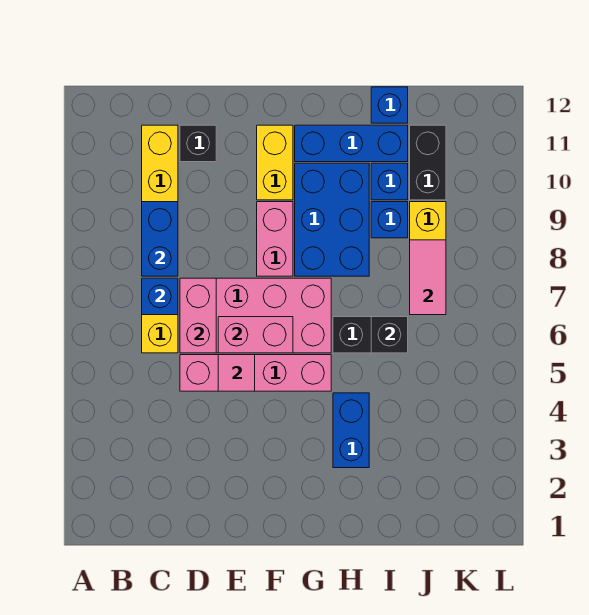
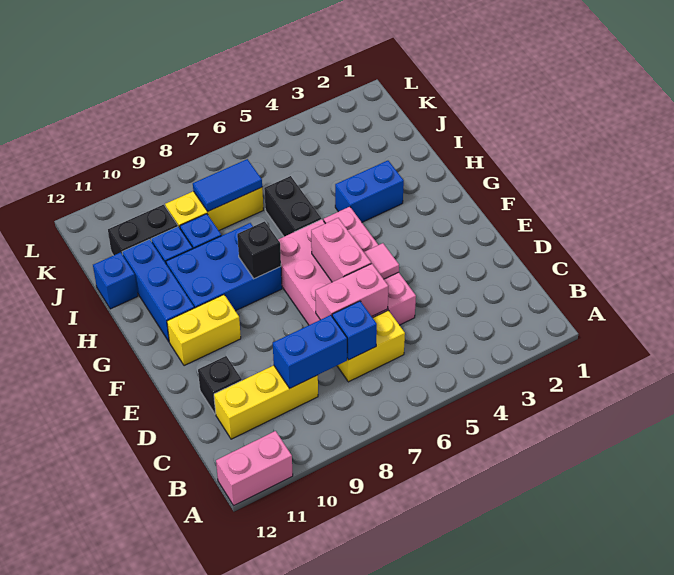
pink brick F8:F9 level 1 -> pink brick A11:A12 level 1
black brick I6 level 2 -> black brick G8 level 2
pink tile J7:J8 level 2 -> blue tile J7:J8 level 2

